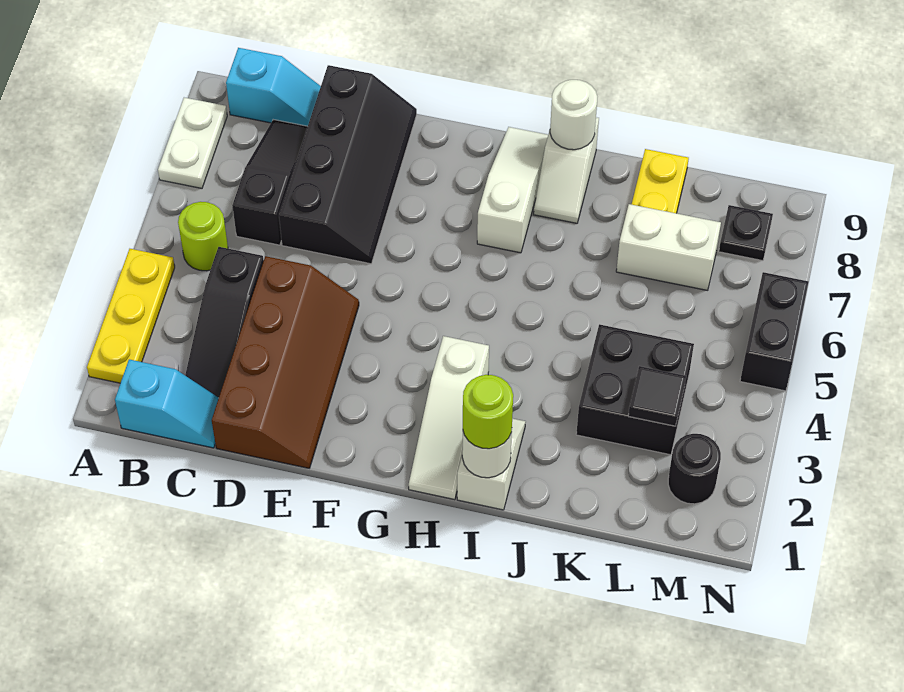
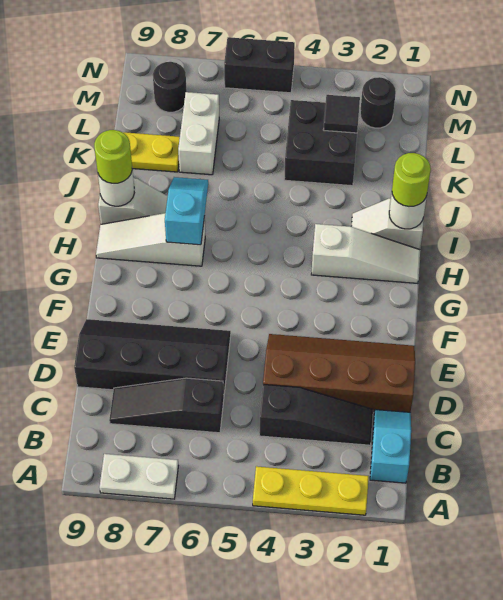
lime round brick B5 level 1 -> lime round brick I9 level 3
cyan slope B9:C9 level 1 top B -> cyan slope H7:I7 level 2 top H
black plate M8 level 1 -> black round brick M8 level 1

